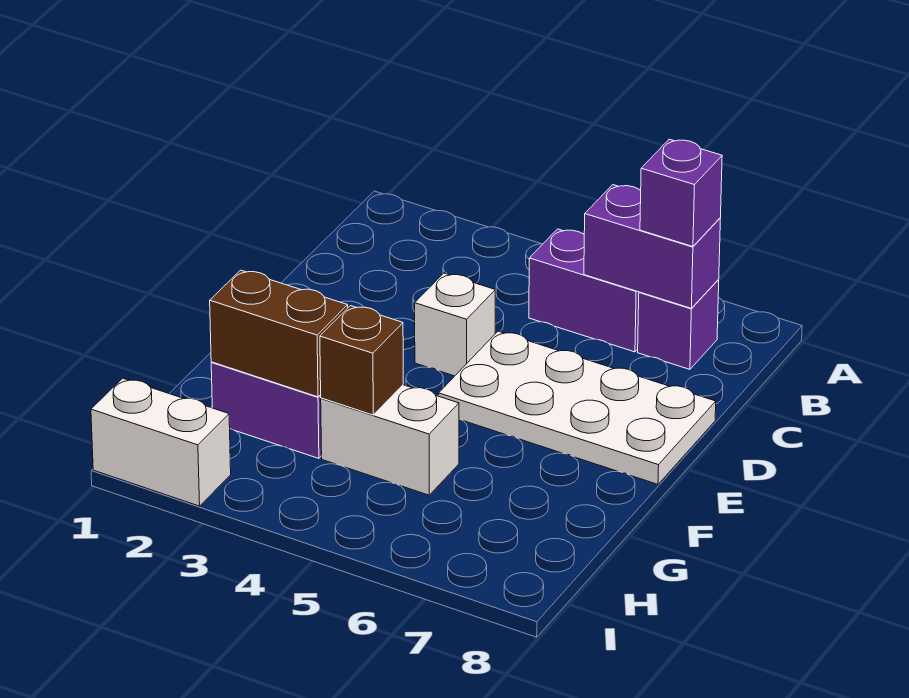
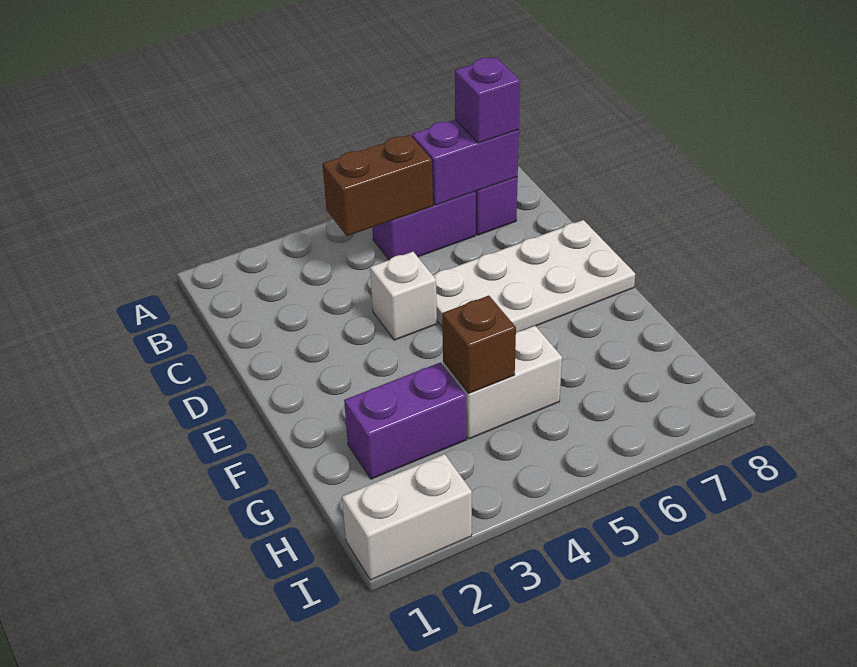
brown brick G2:G3 level 2 -> brown brick B4:B5 level 2

